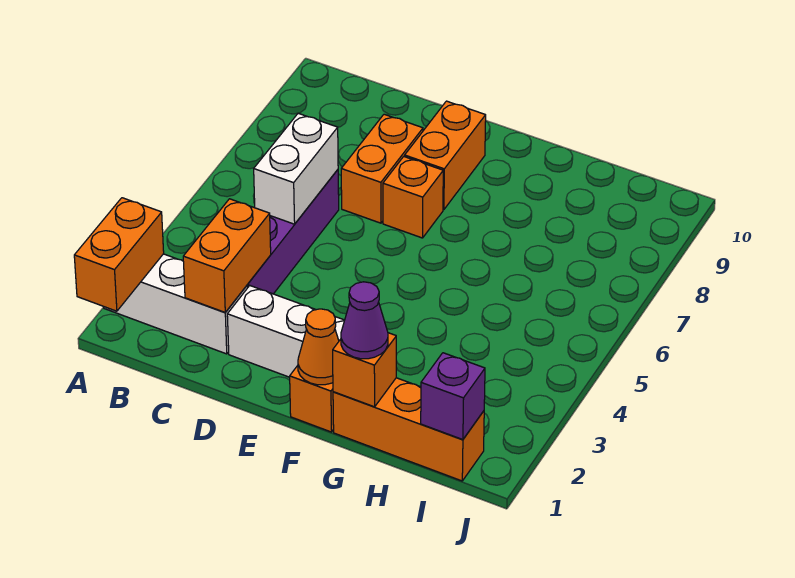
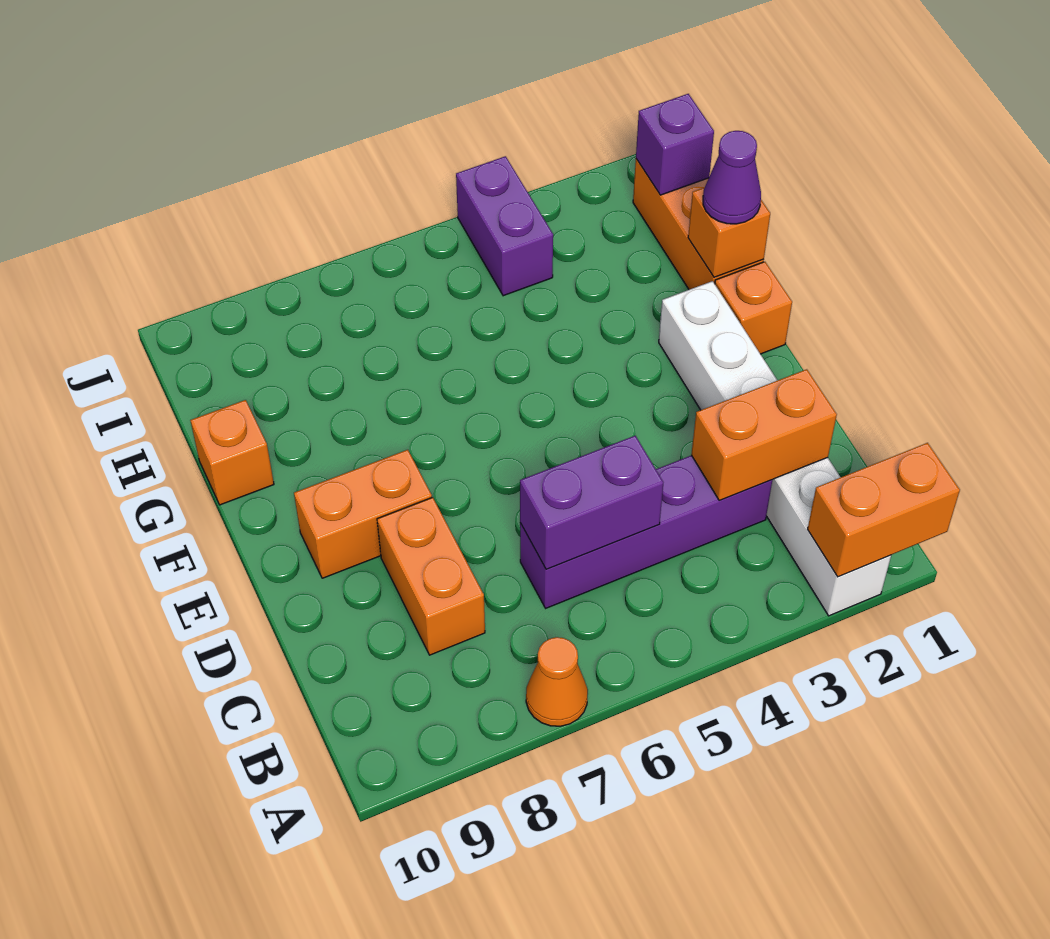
white brick C5:C6 level 2 -> purple brick C5:C6 level 2
orange brick D7:D8 level 1 -> orange brick C8:D8 level 1
orange brick E7 level 1 -> orange brick G10 level 1
orange cone F1 level 2 -> orange cone A7 level 1
none -> purple brick I4:J4 level 1

